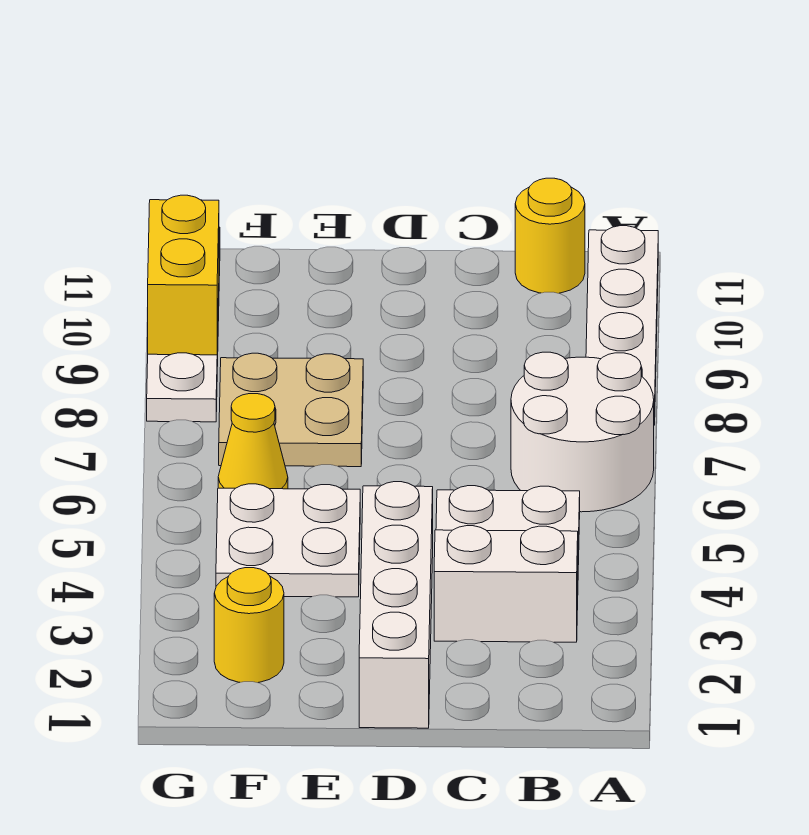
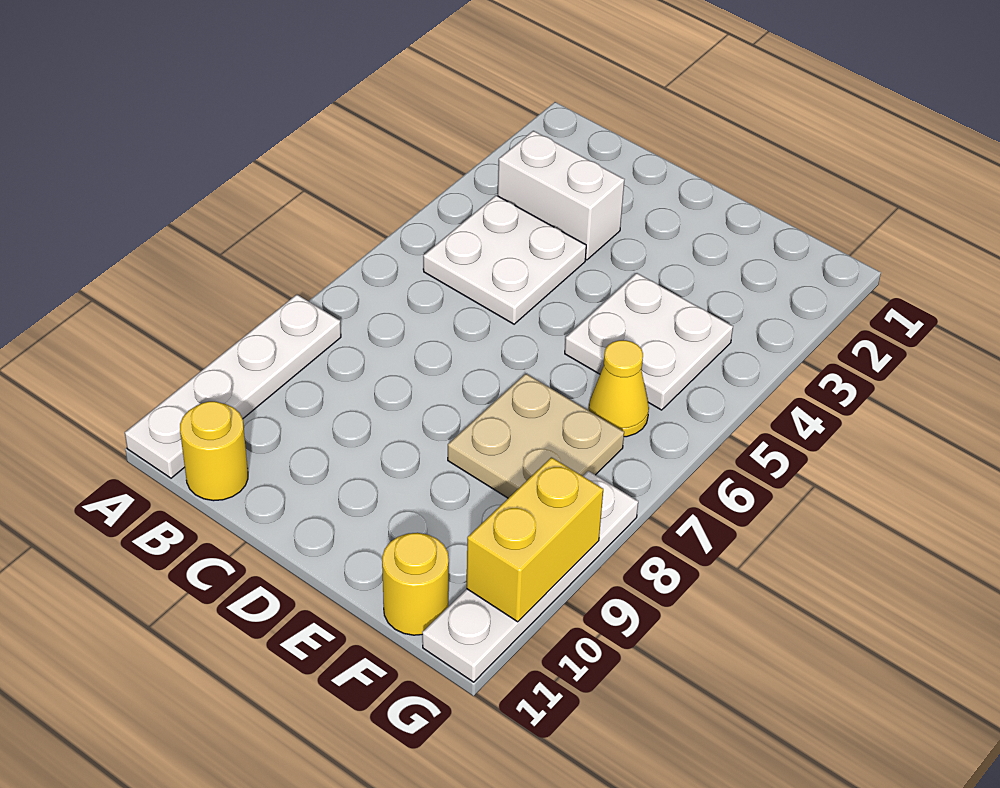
white round brick A6:B7 level 1 -> none
white brick D1:D4 level 1 -> none
yellow round brick F2 level 1 -> yellow round brick F11 level 1

